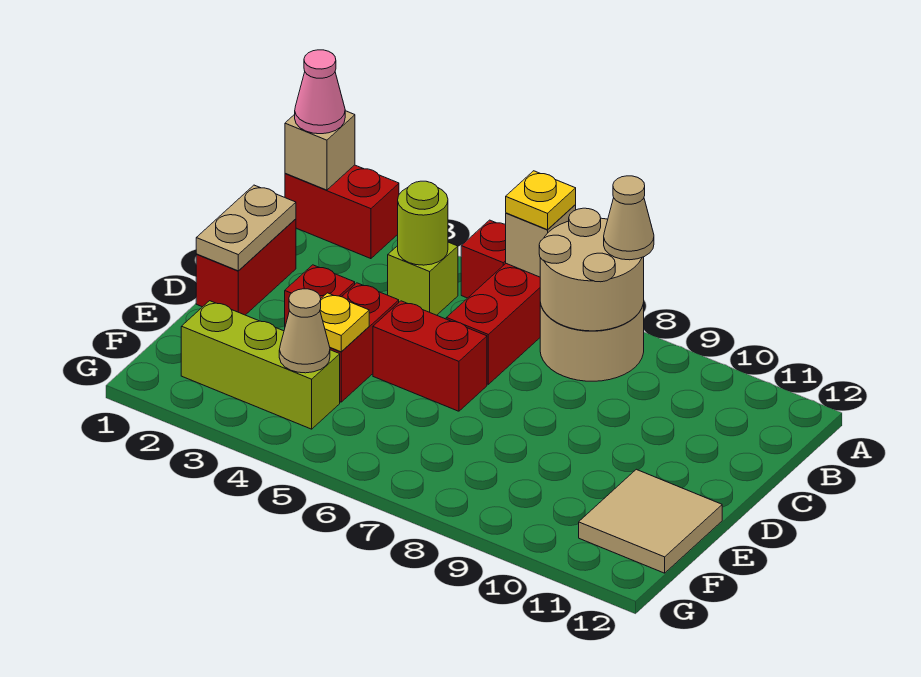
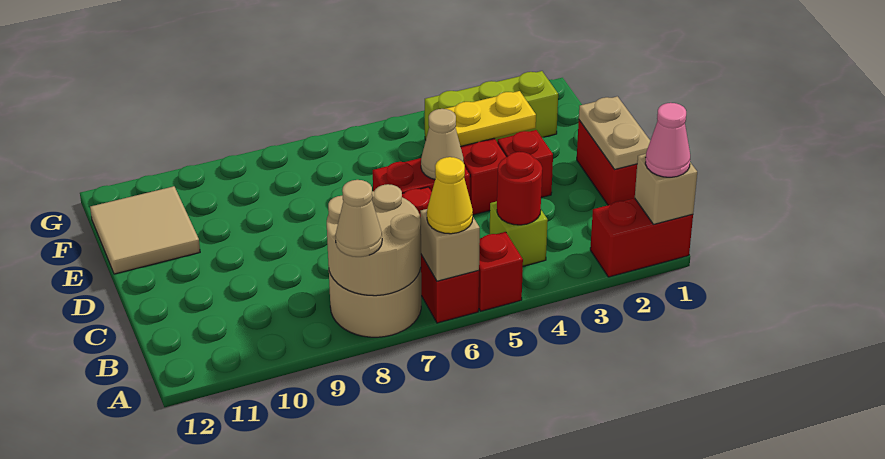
yellow plate A6 level 3 -> yellow cone A6 level 3
lime round brick B4 level 2 -> red round brick B4 level 2
yellow plate E4 level 2 -> yellow plate E3:E4 level 2
tan cone F4 level 2 -> tan cone D5 level 2

